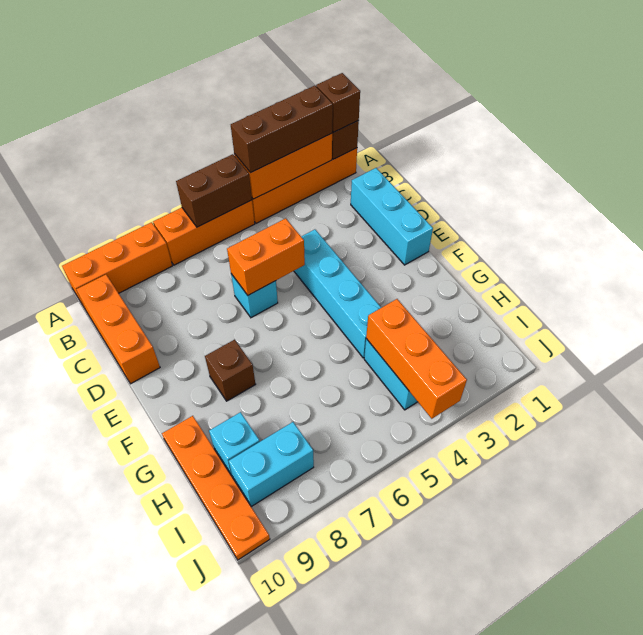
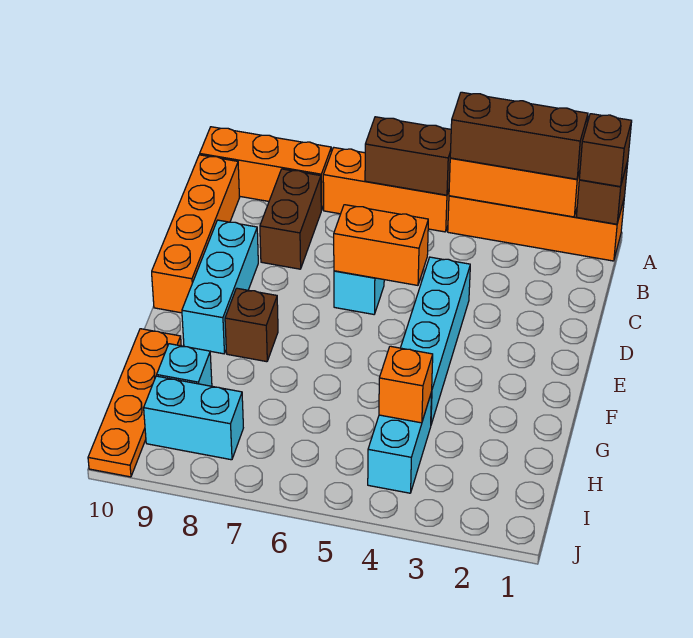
none -> brown brick B8:C8 level 1
orange brick B10:D10 level 1 -> orange brick B10:E10 level 1
cyan brick C1:E1 level 1 -> cyan brick D9:F9 level 1
orange brick H4:J4 level 2 -> orange brick H4 level 2

